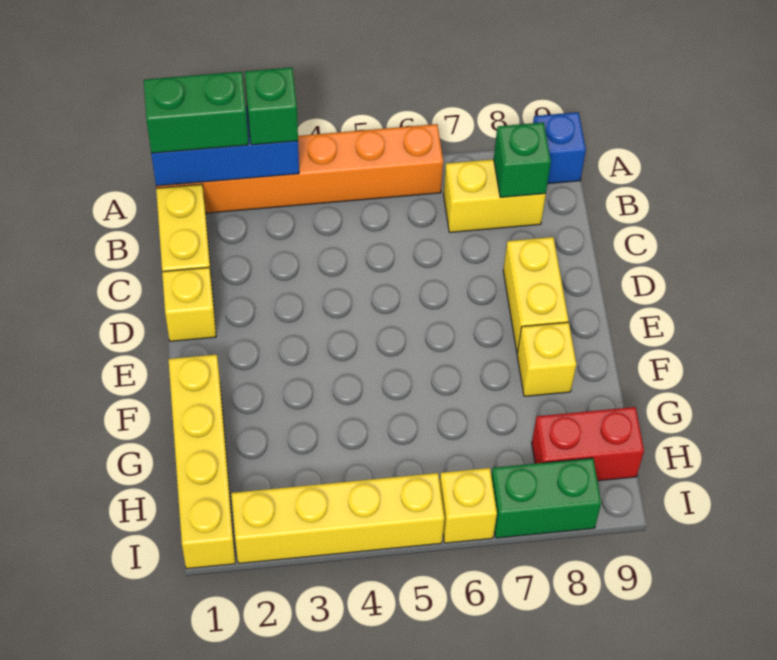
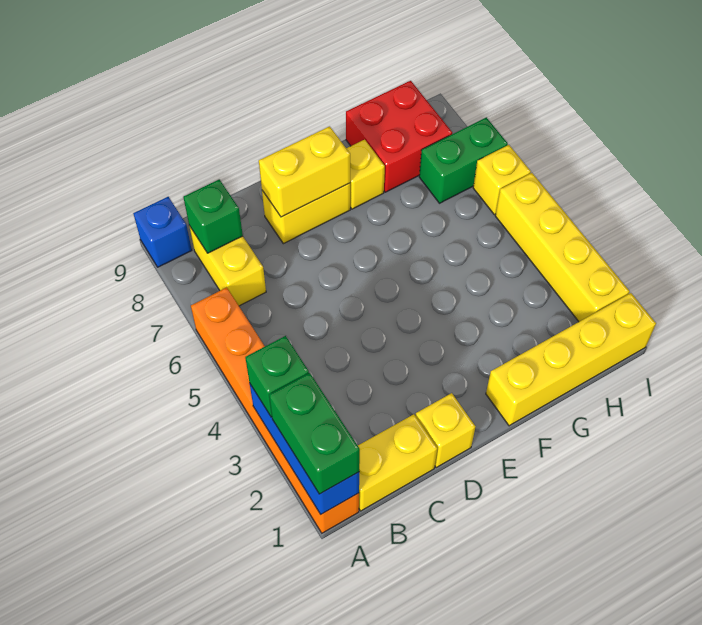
none -> yellow brick D8:E8 level 2
red brick H8:H9 level 1 -> red brick G8:H9 level 1
green brick I7:I8 level 1 -> green brick H7:I7 level 1

